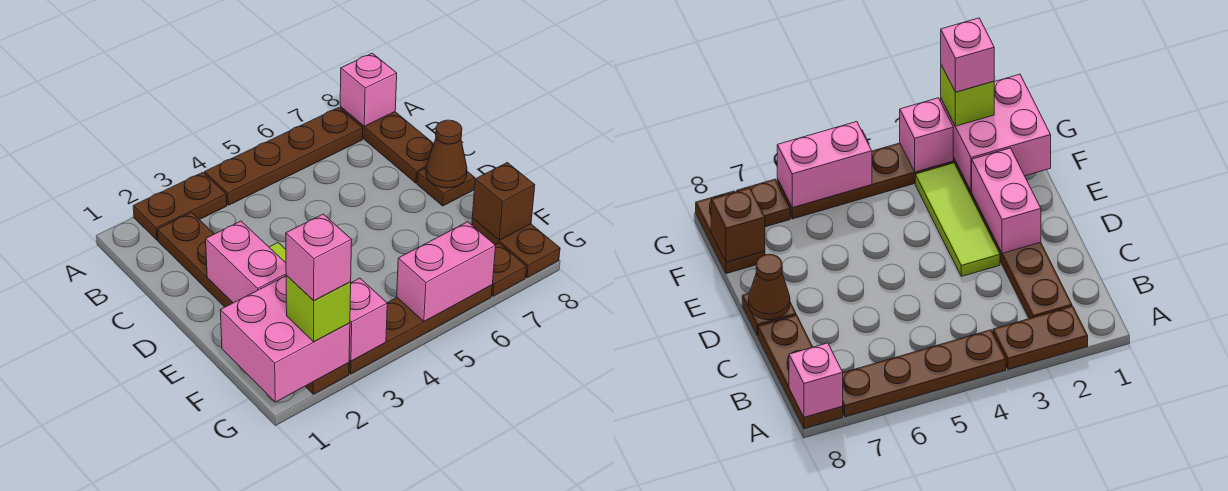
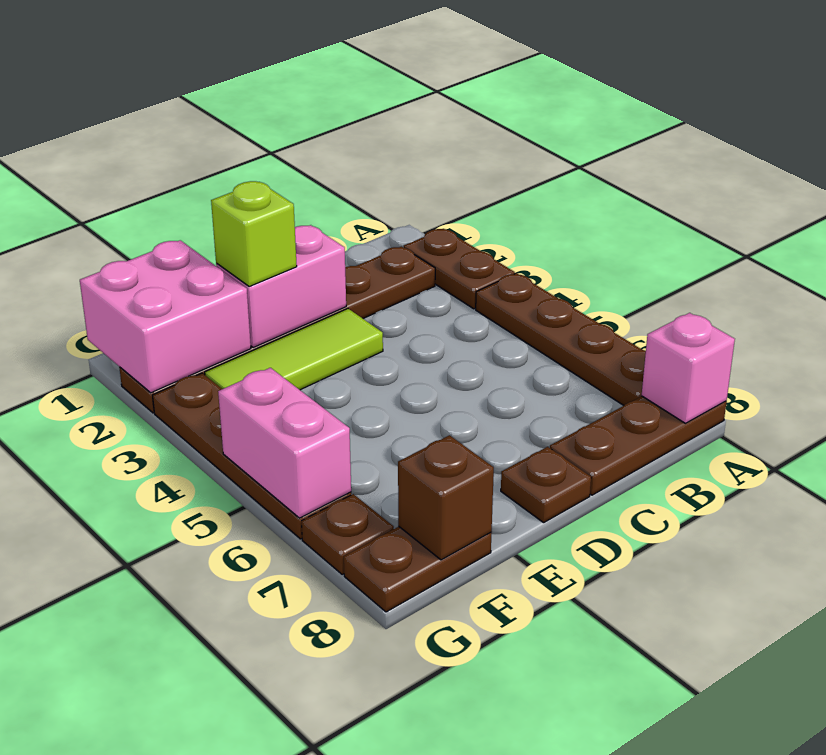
brown cone D8 level 2 -> none
lime brick G2 level 3 -> lime brick E2 level 3
pink brick G2 level 4 -> none
pink brick G3 level 2 -> none

